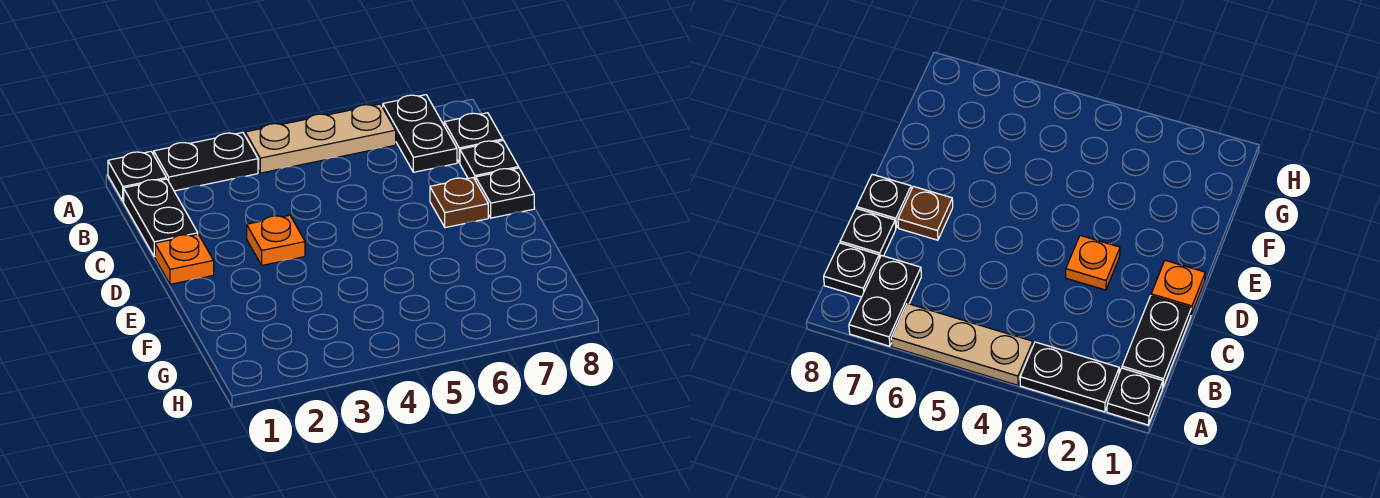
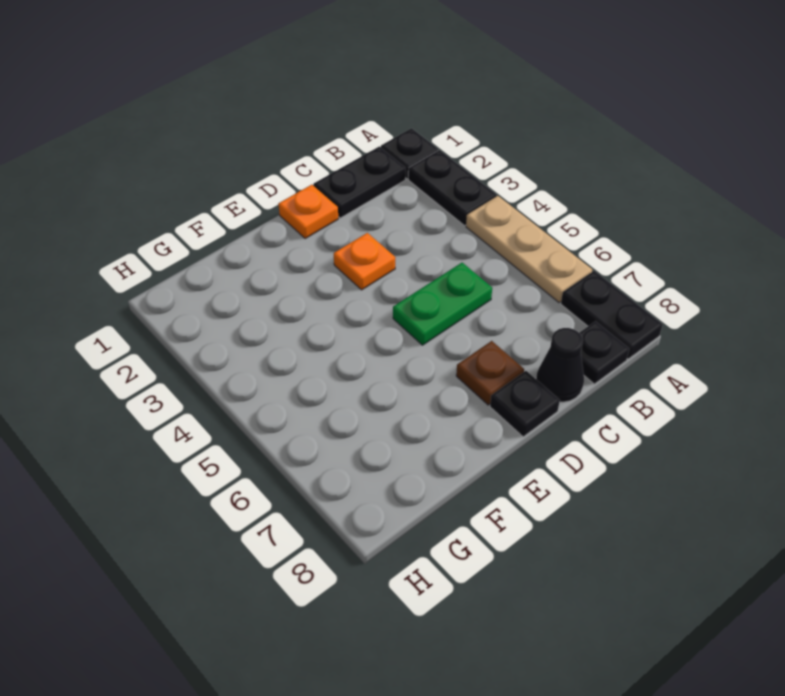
black plate A7:B7 level 1 -> black plate A7:A8 level 1
none -> green plate C5:D5 level 1
black plate C8 level 1 -> black cone C8 level 1

